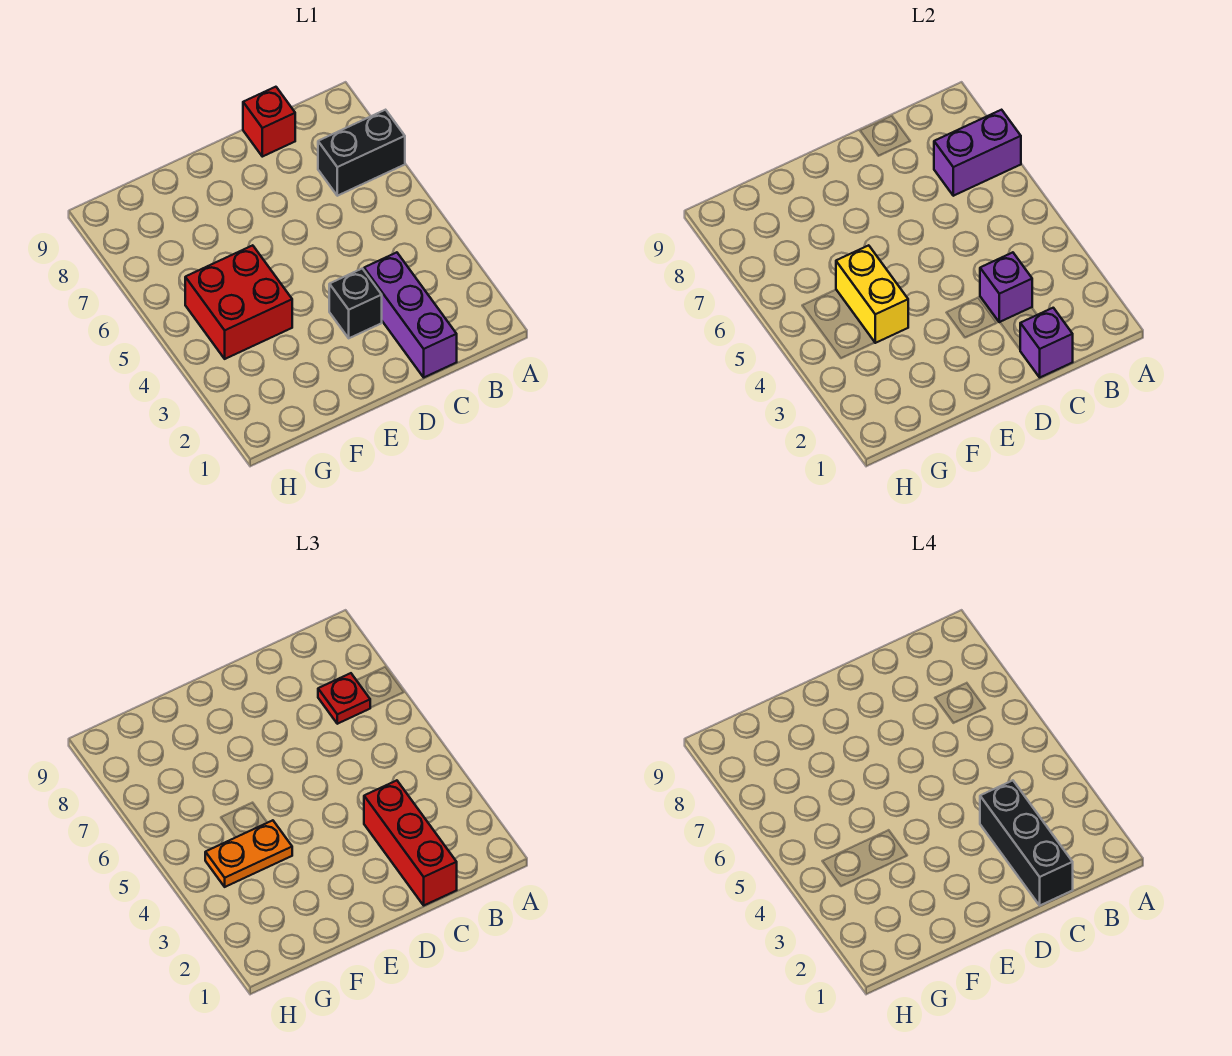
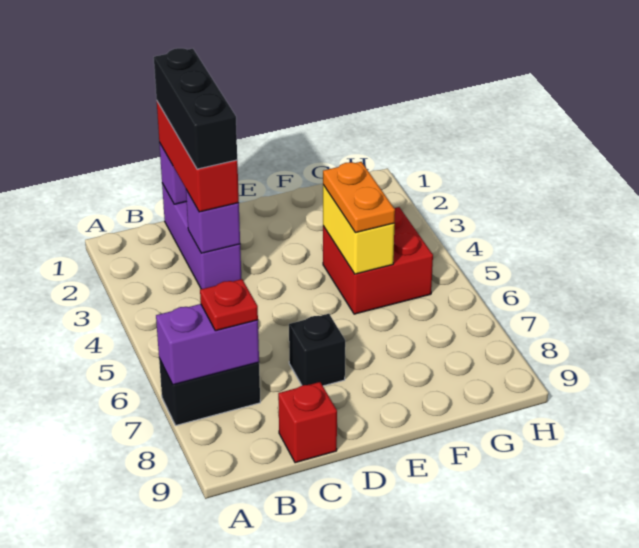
black brick D3 level 1 -> black brick D7 level 1
orange plate F4:G4 level 3 -> orange plate F4:F5 level 3

